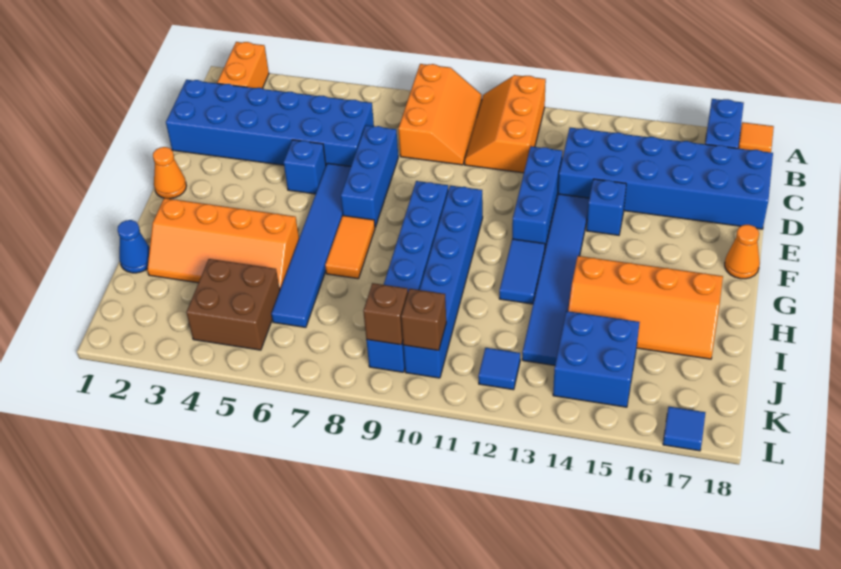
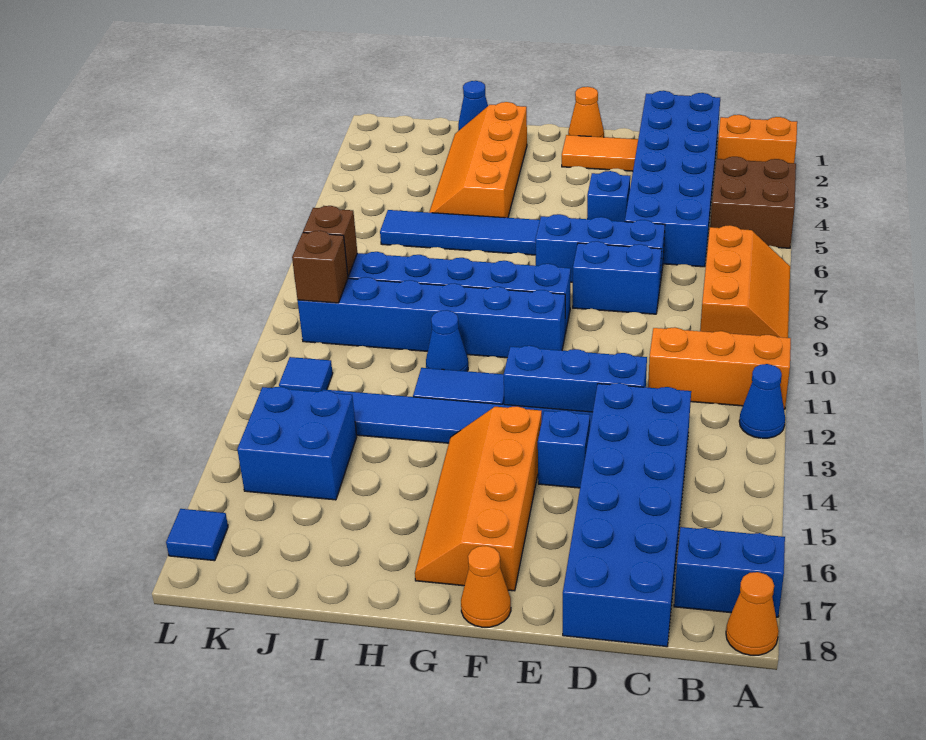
orange slope A8:C9 level 1 top 8 -> orange slope A7:B9 level 1 top B
none -> blue cone A12 level 1
orange tile A18 level 1 -> orange cone A18 level 1
none -> blue brick D8:E8 level 1
orange tile G7:H7 level 1 -> orange tile E2:F2 level 1
none -> blue cone H11 level 1
orange slope H14:I17 level 1 top H -> orange slope F14:G17 level 1 top F
brown brick J4:K5 level 1 -> brown brick A4:B5 level 1

